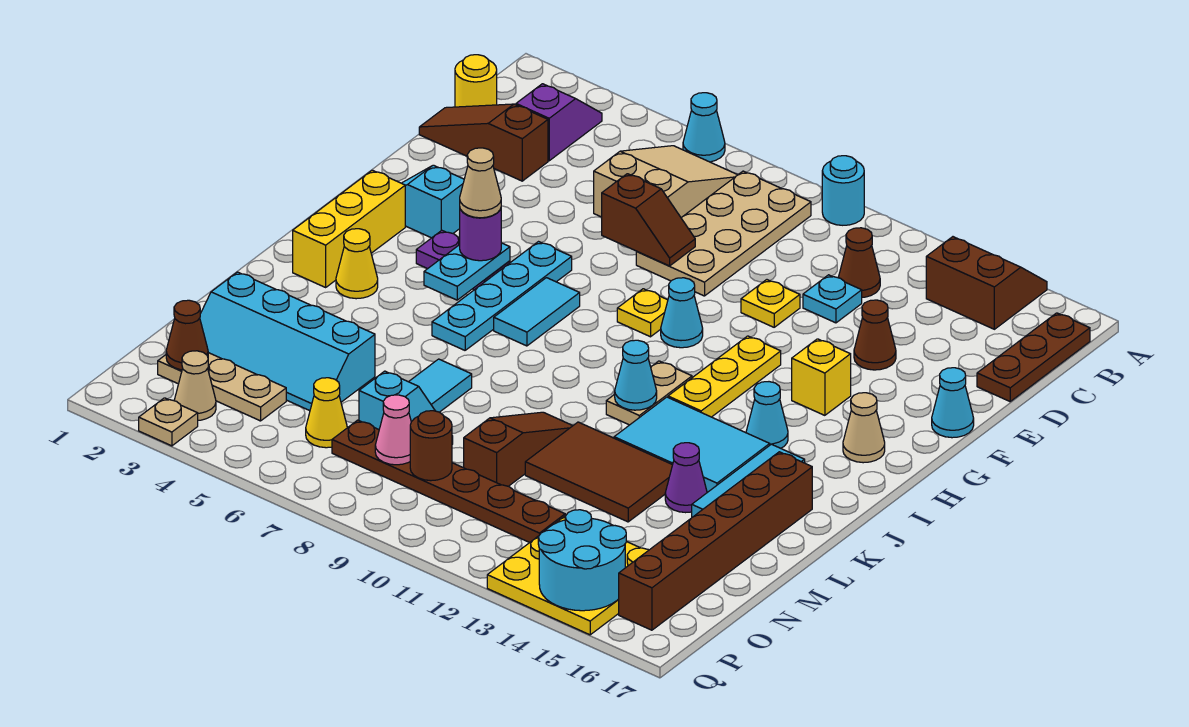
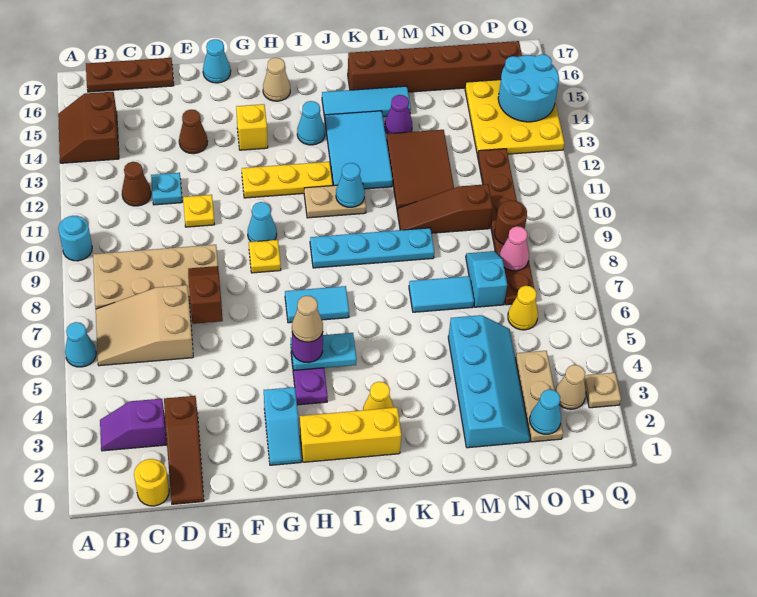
cyan plate G6:J6 level 1 -> cyan plate I9:L9 level 1
brown cone O2 level 2 -> cyan cone O2 level 2

